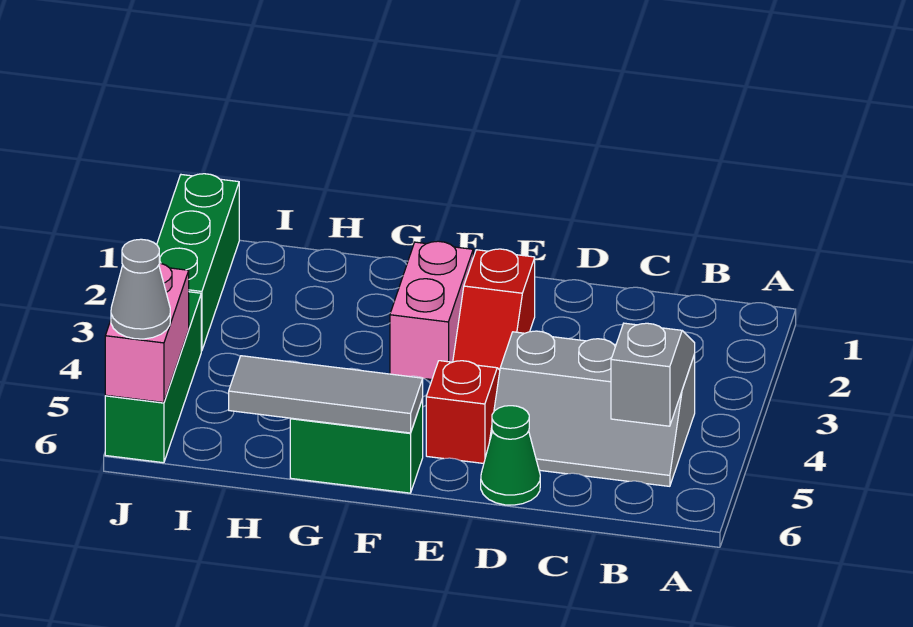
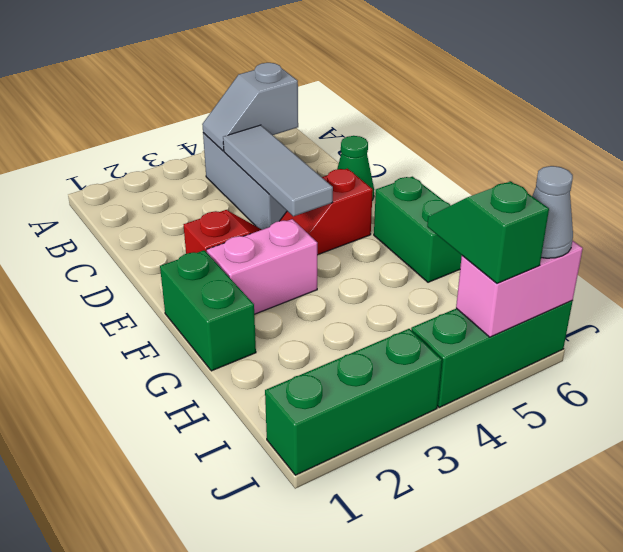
none -> green brick F1:G1 level 1
grey tile F6:H6 level 2 -> grey tile C4:E4 level 2
none -> green slope I5:J5 level 3 top J

